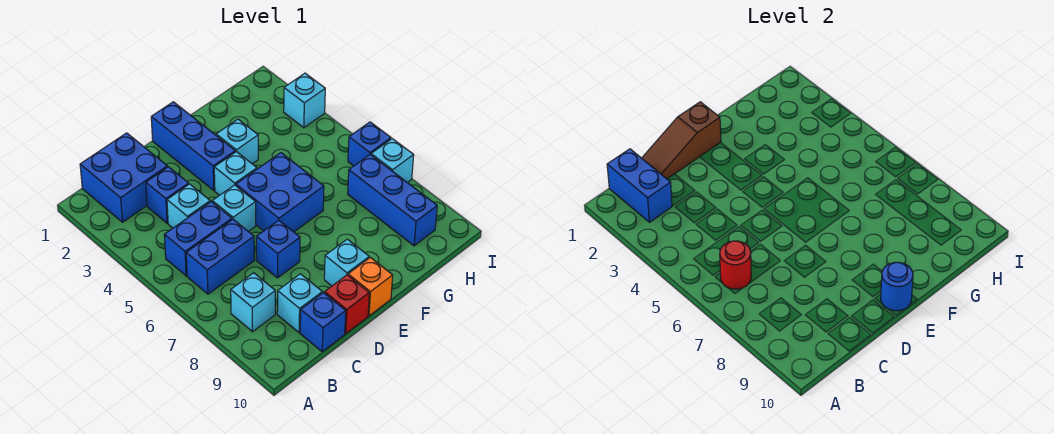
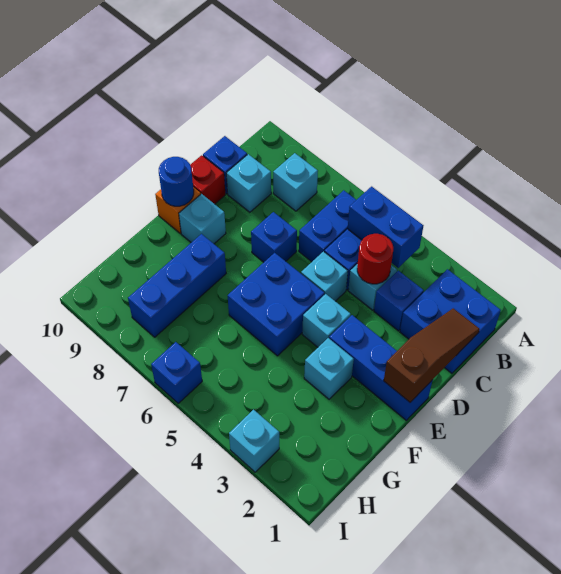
blue brick B1:B2 level 2 -> blue brick B4:B5 level 2
red round brick B6 level 2 -> red round brick C4 level 2
blue brick H7:H9 level 1 -> blue brick F8:H8 level 1
cyan brick I7 level 1 -> none

